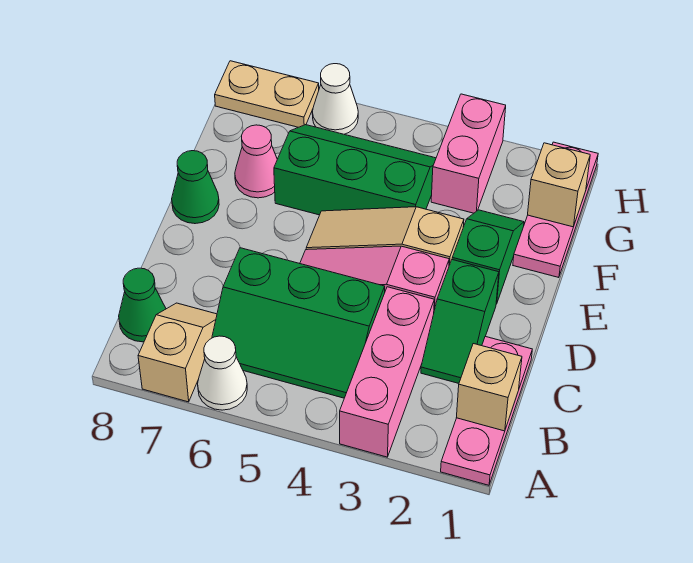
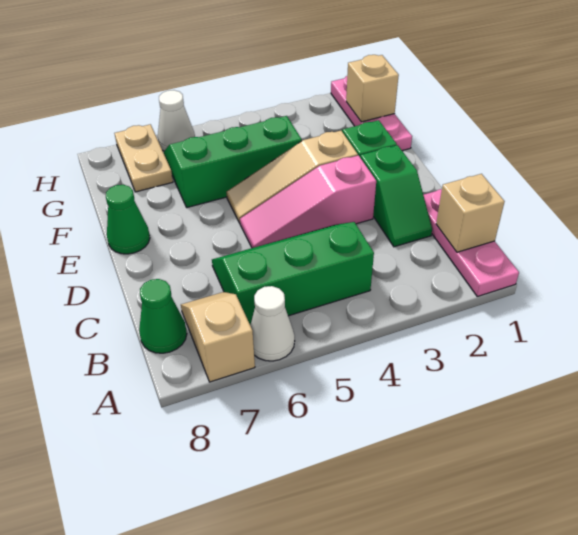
pink brick A3:C3 level 1 -> none
green slope B4:C6 level 1 top C -> green slope B4:C6 level 1 top B
pink cone F7 level 1 -> none
pink brick G3:H3 level 1 -> none
tan plate H7:H8 level 1 -> tan plate G7:H7 level 1

